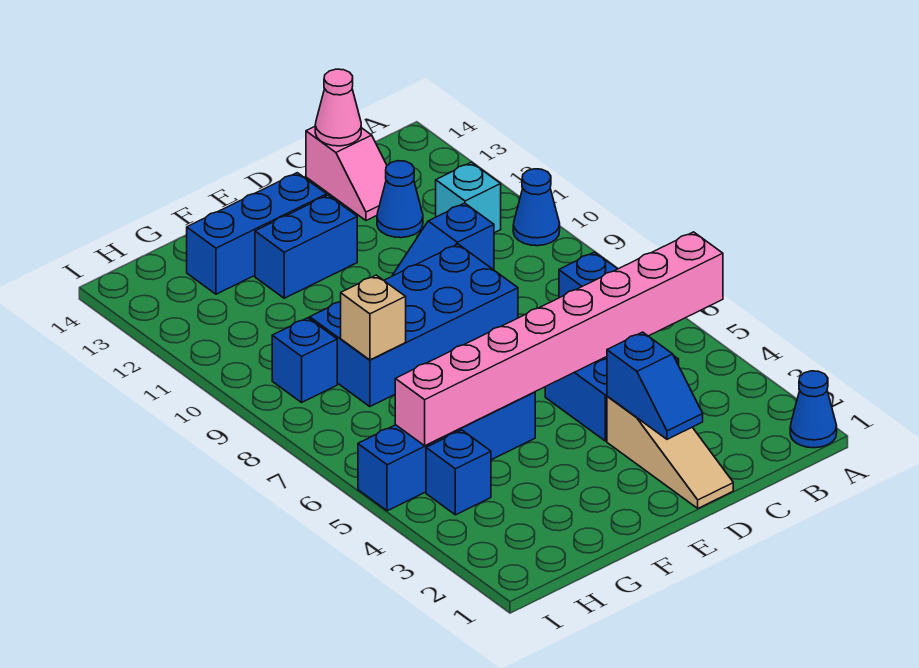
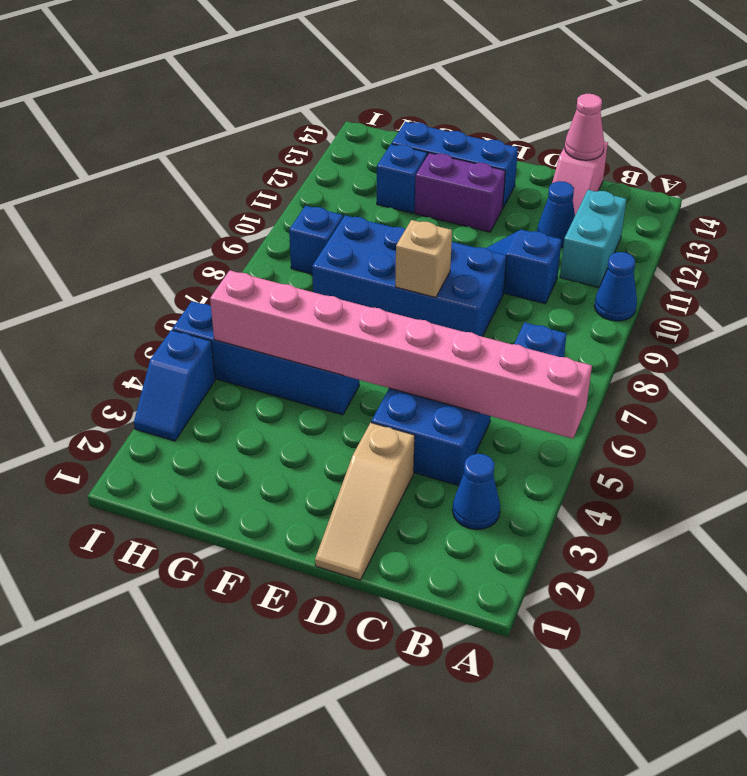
blue cone A1 level 1 -> blue cone B3 level 1
cyan brick B11 level 1 -> cyan brick B11:B12 level 1
blue slope D2:D3 level 2 top 3 -> blue slope I3:I4 level 1 top 4
blue brick E12:F12 level 1 -> purple brick E12:F12 level 1
tan brick G8 level 2 -> tan brick E8 level 2
blue brick H4 level 1 -> blue brick G12 level 1

